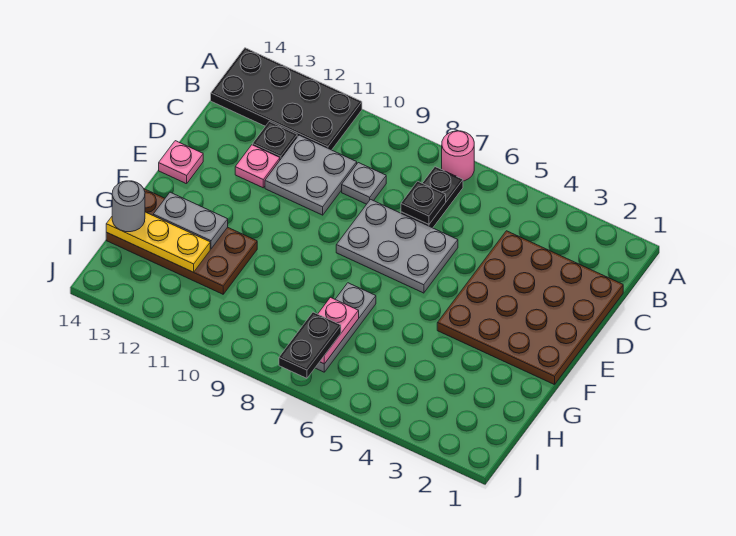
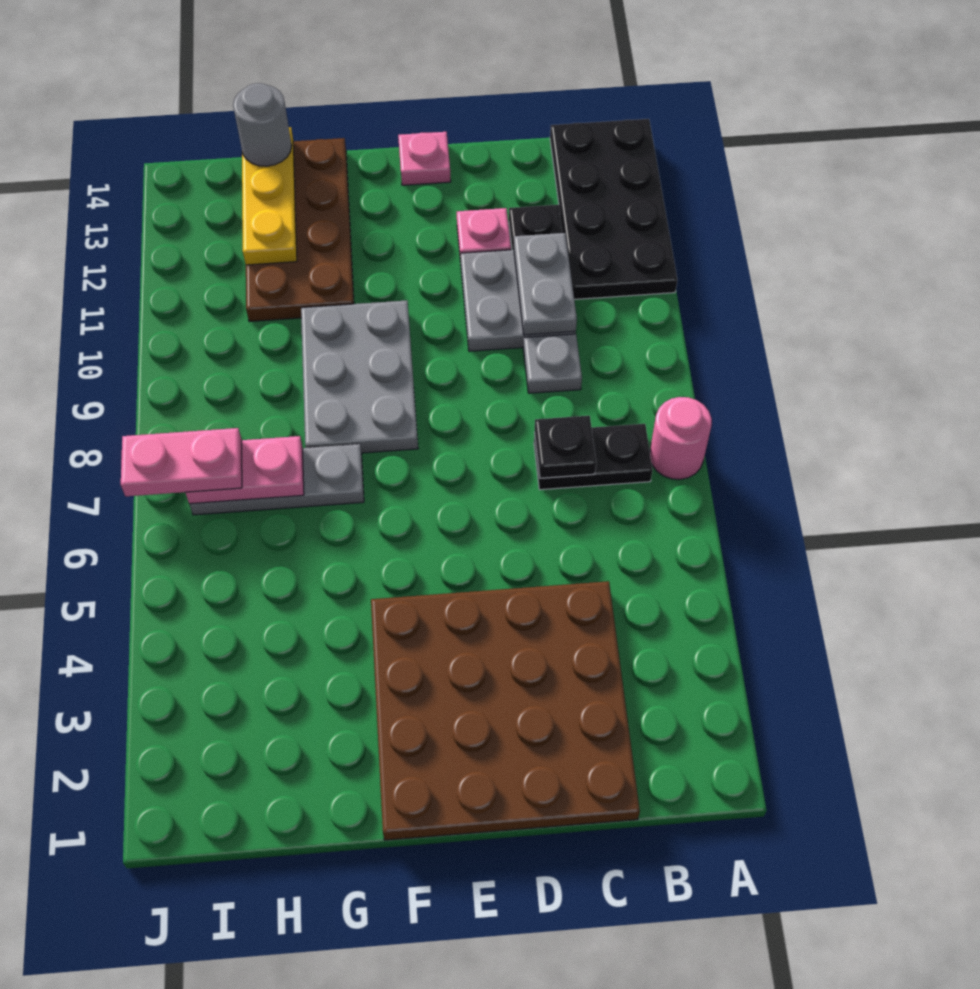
grey plate D6:E8 level 1 -> grey plate F8:G10 level 1
grey plate G12:G13 level 2 -> grey plate C10:C11 level 2
black plate I7:J7 level 3 -> pink plate I7:J7 level 3

